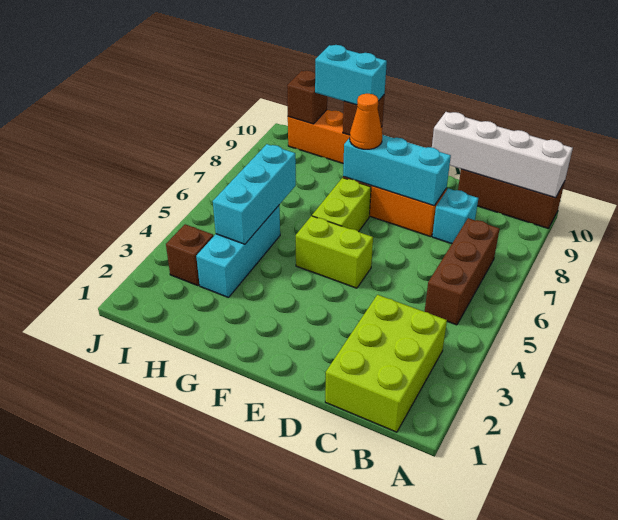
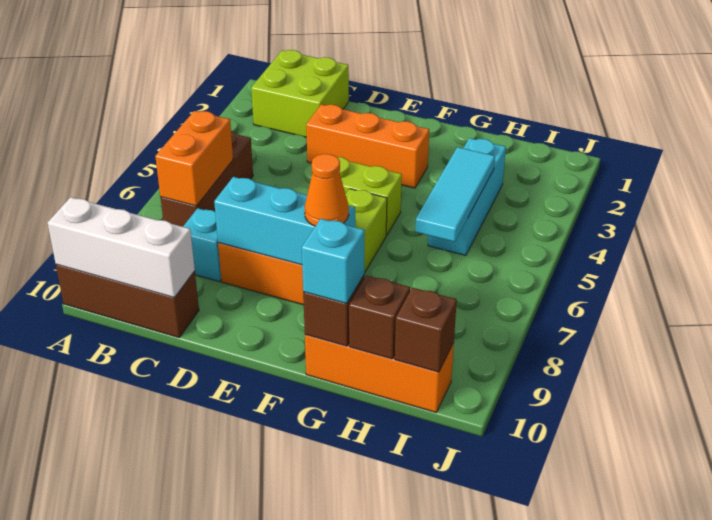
white brick A10:D10 level 2 -> white brick A10:C10 level 2
lime brick B1:C3 level 1 -> lime brick B1:C2 level 1
none -> orange brick B6:B7 level 2
none -> orange brick D3:F3 level 1
cyan brick G10:H10 level 3 -> cyan brick G10 level 3
cyan brick H4:H6 level 2 -> cyan tile H4:H6 level 2
brown brick I3 level 1 -> brown brick H10 level 2

